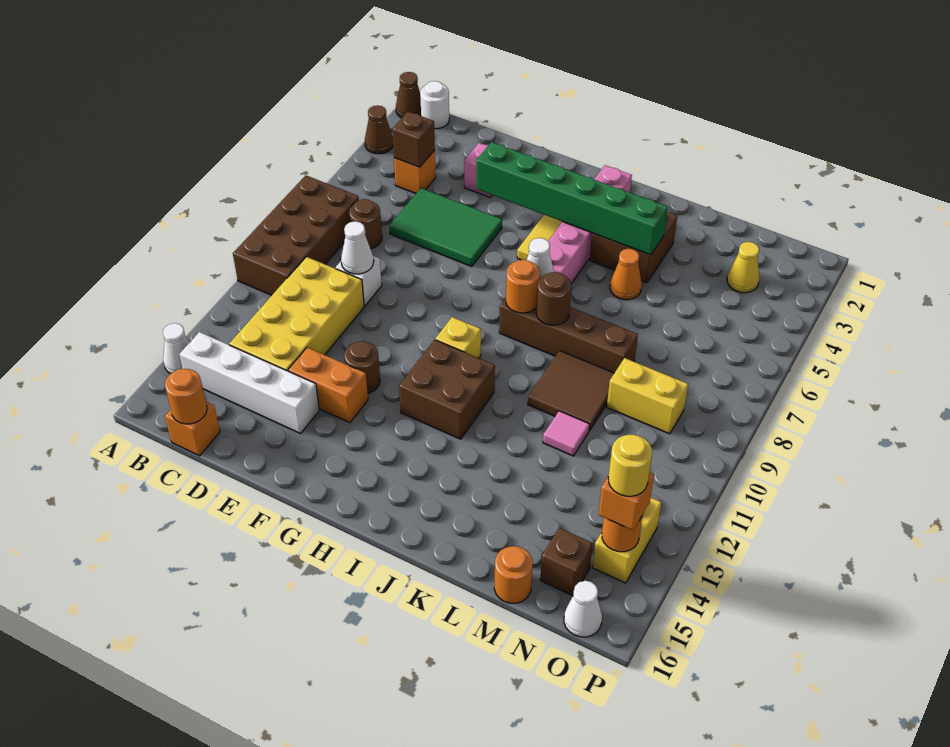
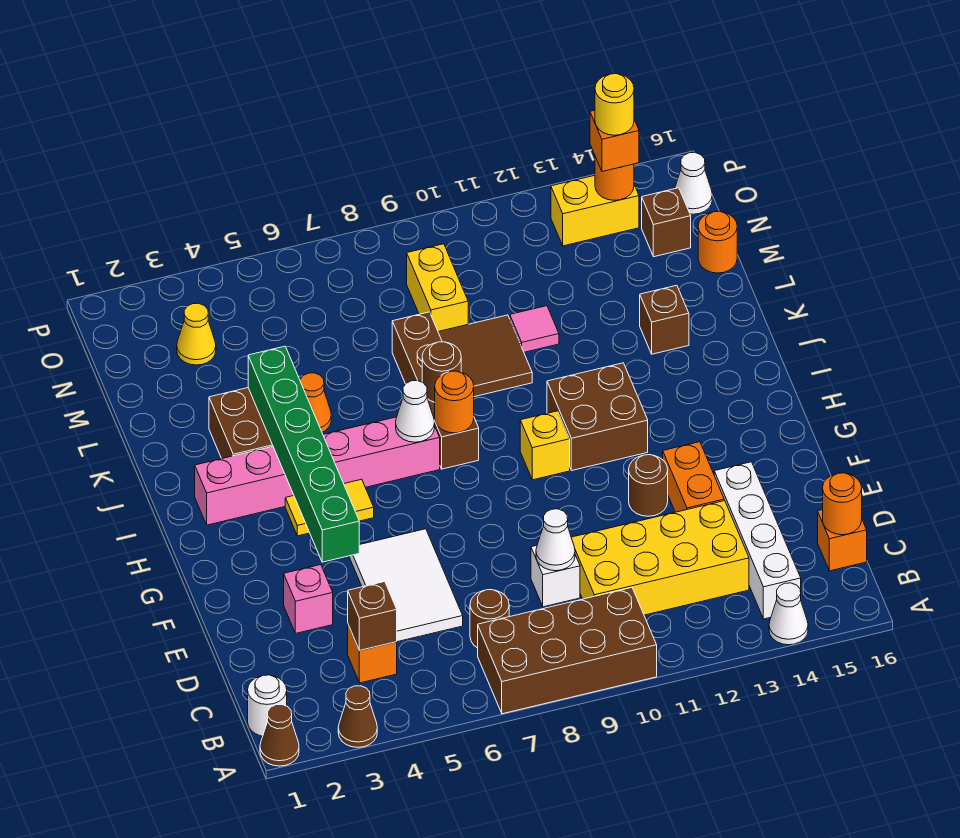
green tile D5:F6 level 1 -> white tile D5:F6 level 1
none -> brown brick K14 level 1

